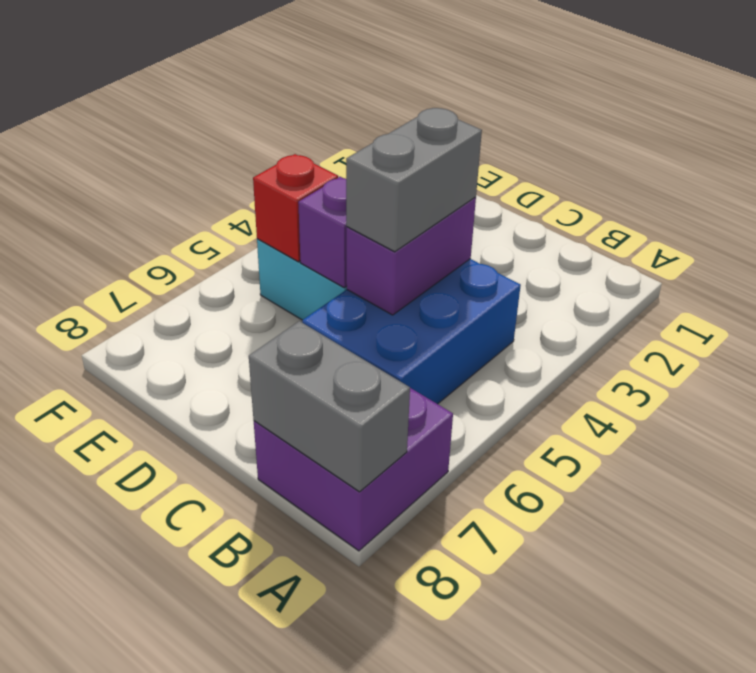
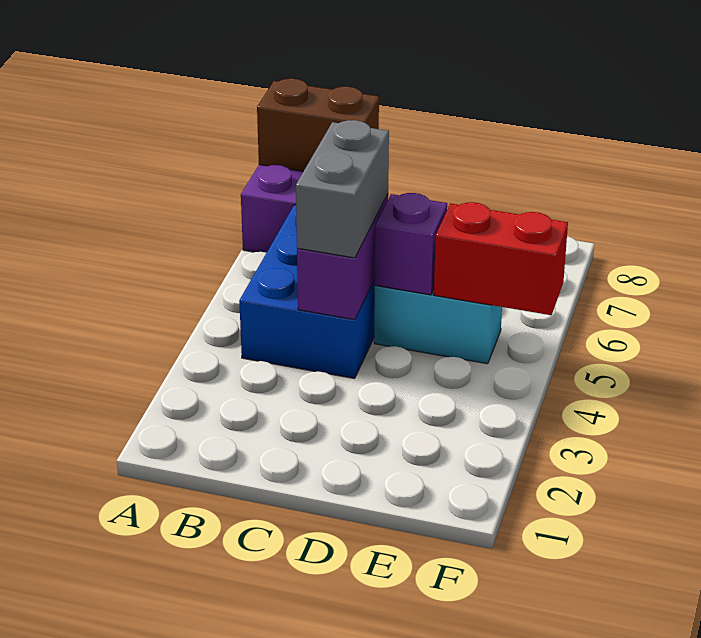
grey brick A8:B8 level 2 -> brown brick A8:B8 level 2
red brick E5 level 2 -> red brick E5:F5 level 2

